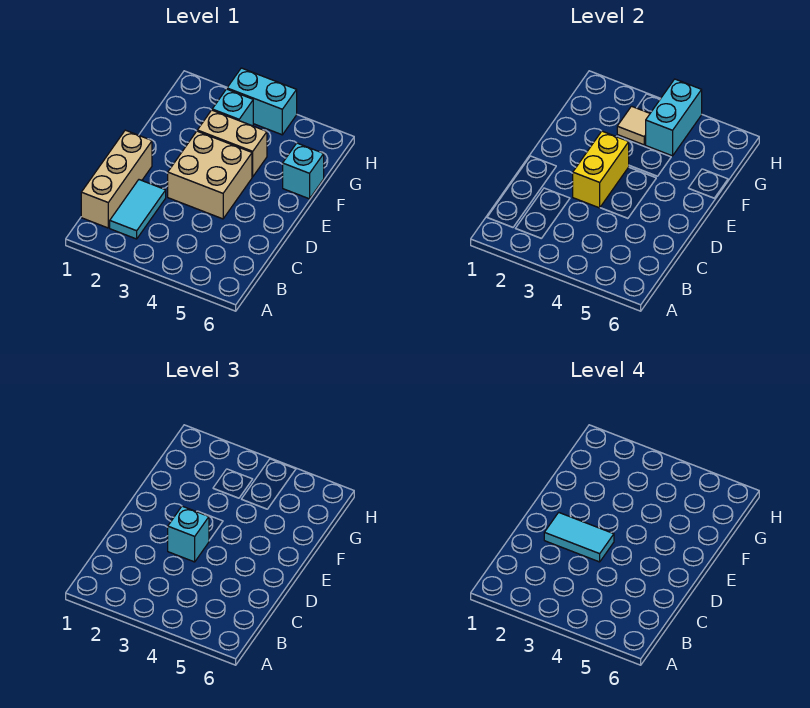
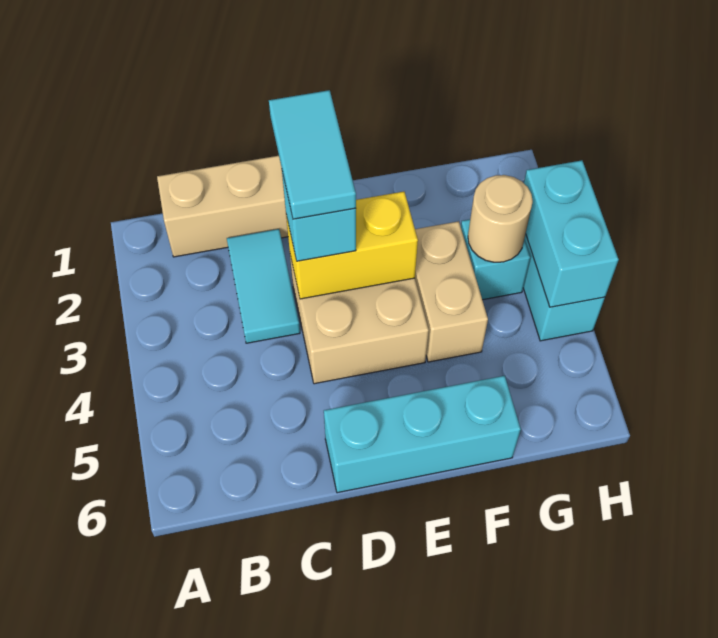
cyan tile B2:C2 level 1 -> cyan tile C2:C3 level 1
cyan brick F6 level 1 -> cyan brick D6:F6 level 1
tan tile G3 level 2 -> tan round brick G3 level 2
cyan brick G4:H4 level 2 -> cyan brick H3:H4 level 2

